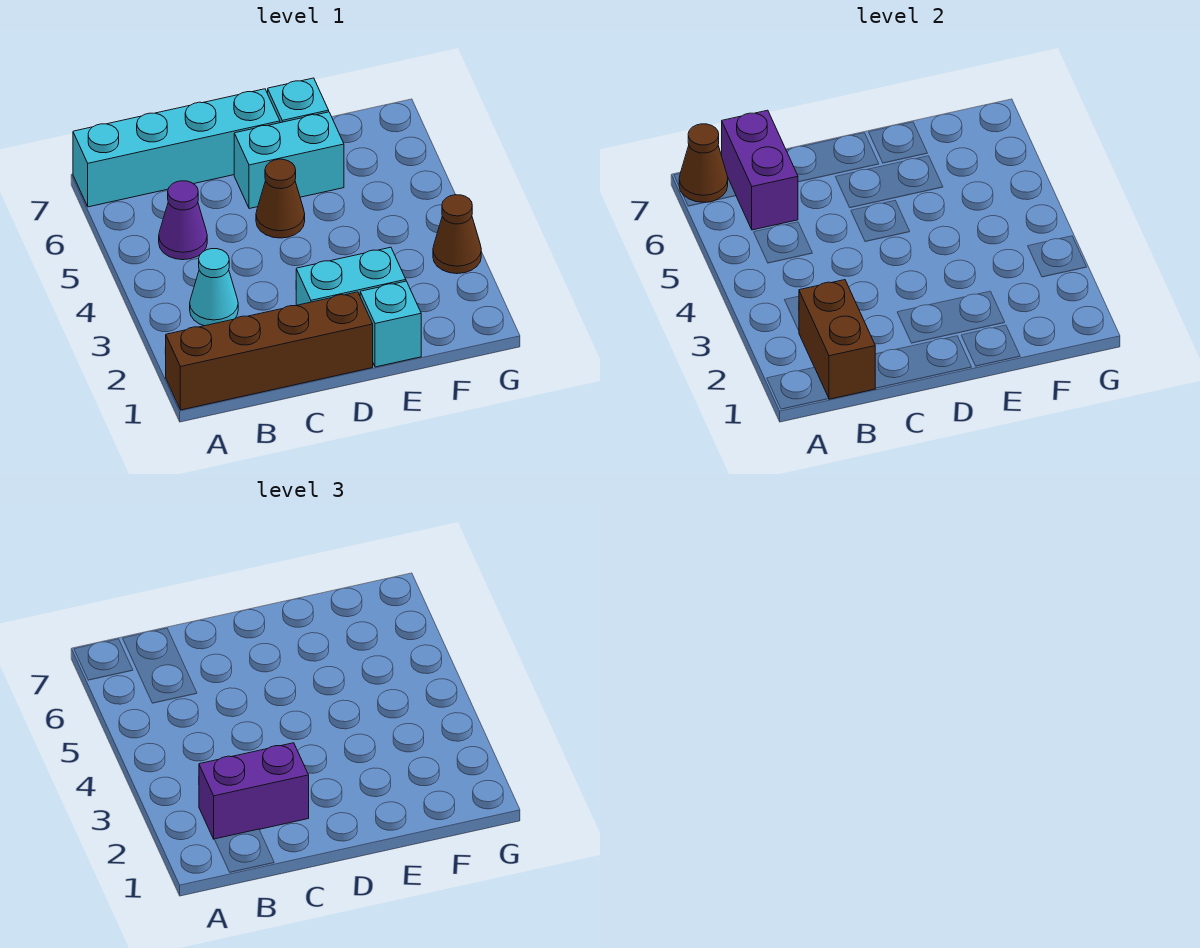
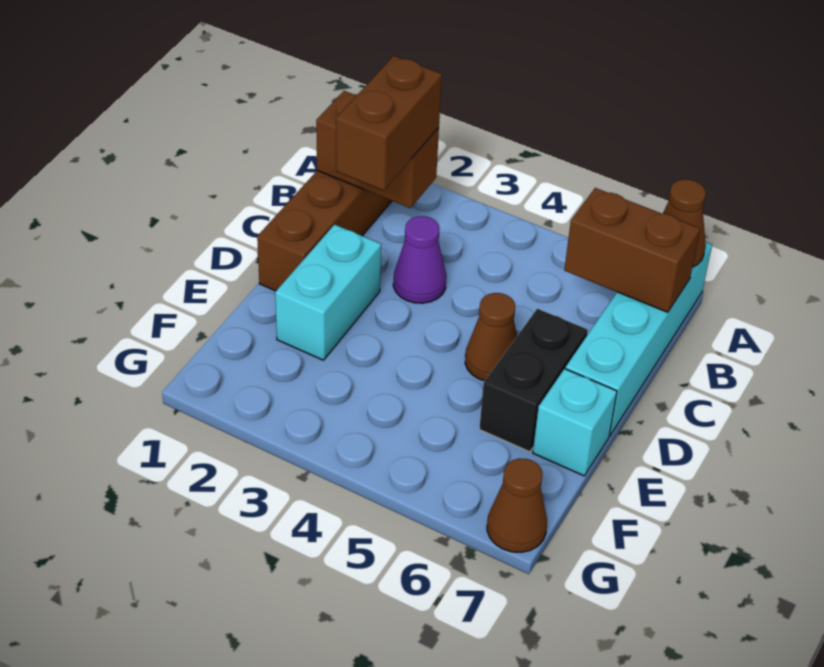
purple brick B2:C2 level 3 -> brown brick B2:C2 level 3
cyan cone B3 level 1 -> none
purple cone B5 level 1 -> purple cone C3 level 1
purple brick B6:B7 level 2 -> brown brick B6:B7 level 2
cyan brick D6:E6 level 1 -> black brick D6:E6 level 1
cyan brick E1 level 1 -> none
brown cone G3 level 1 -> brown cone G7 level 1

